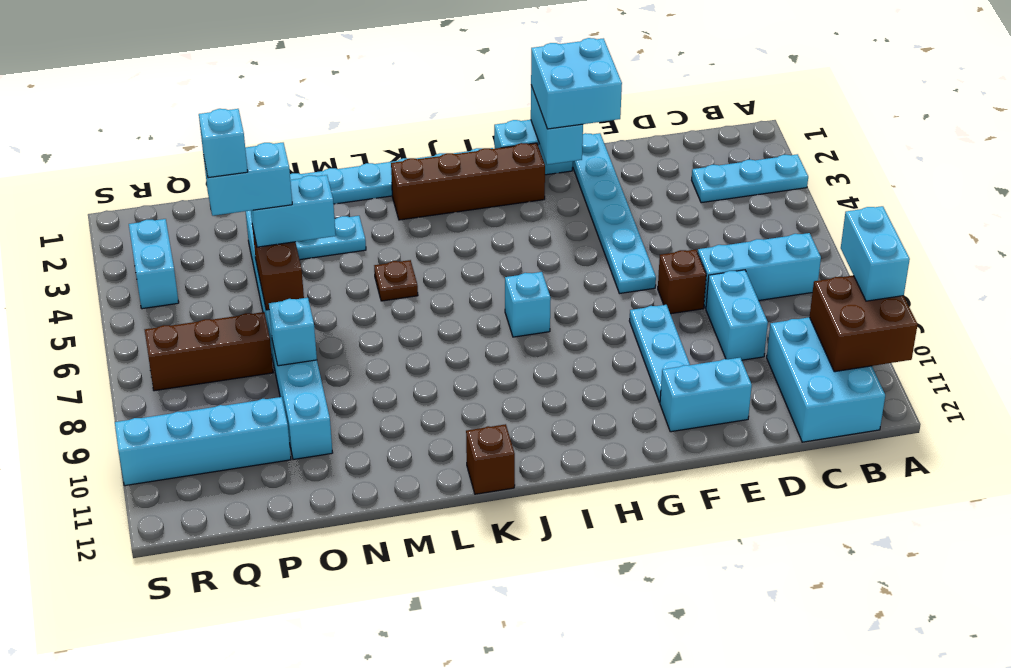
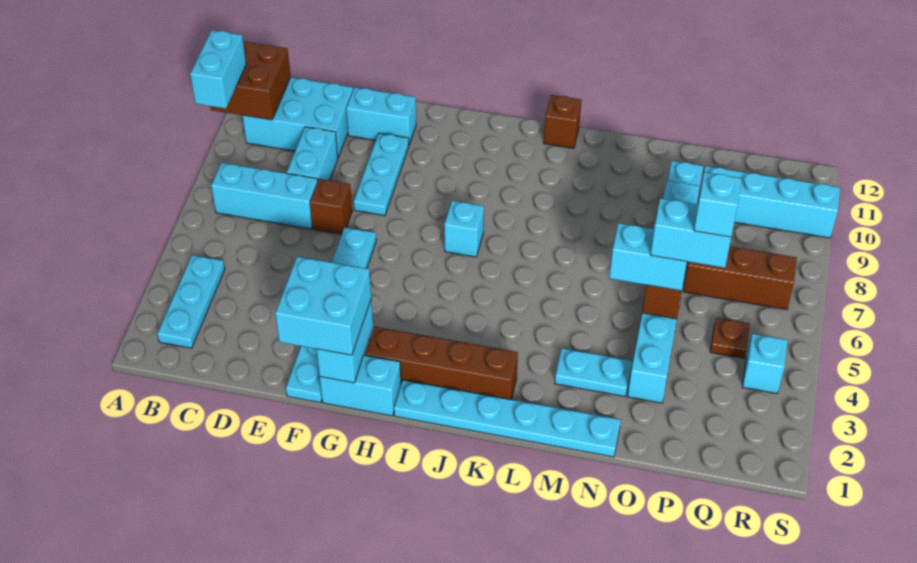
cyan plate A3:C3 level 1 -> cyan plate B2:B4 level 1
cyan brick B10:C12 level 1 -> cyan brick B10:D11 level 1
brown plate L5 level 1 -> brown plate Q5 level 1
cyan brick R3:R4 level 1 -> cyan brick R4 level 1

